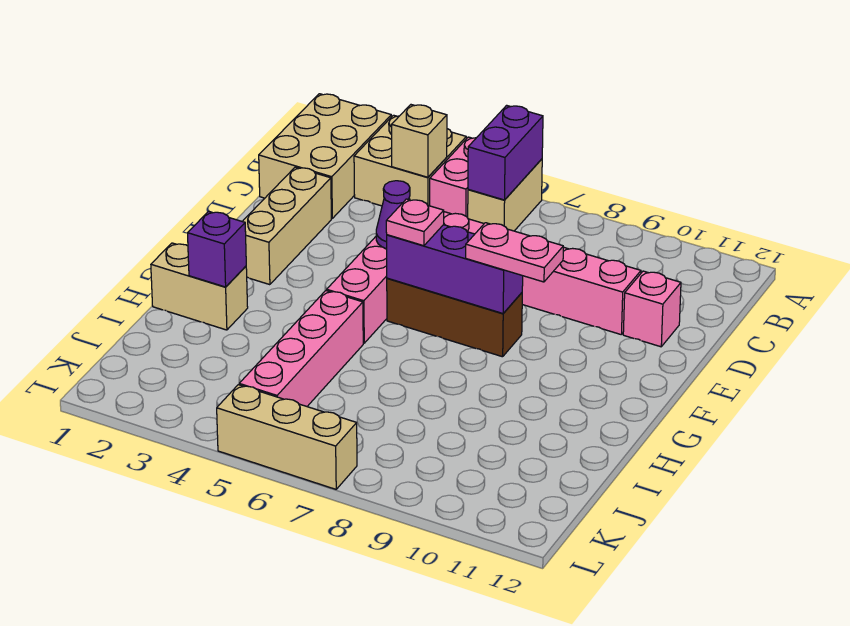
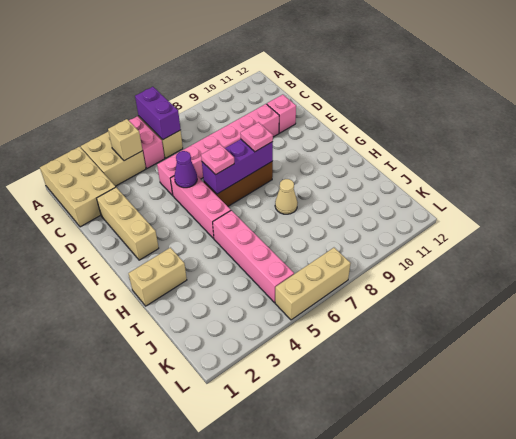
pink plate F8:F9 level 3 -> pink plate F8 level 3
purple brick H2 level 2 -> none
none -> tan cone H8 level 1

